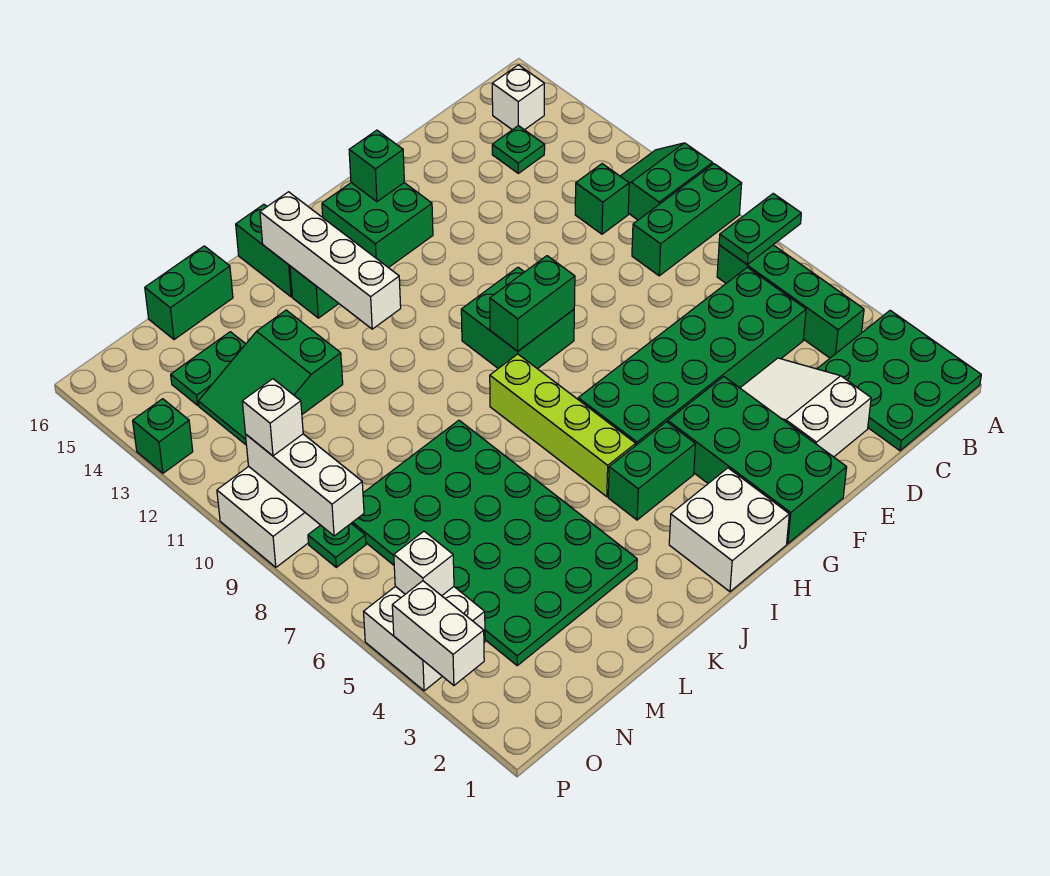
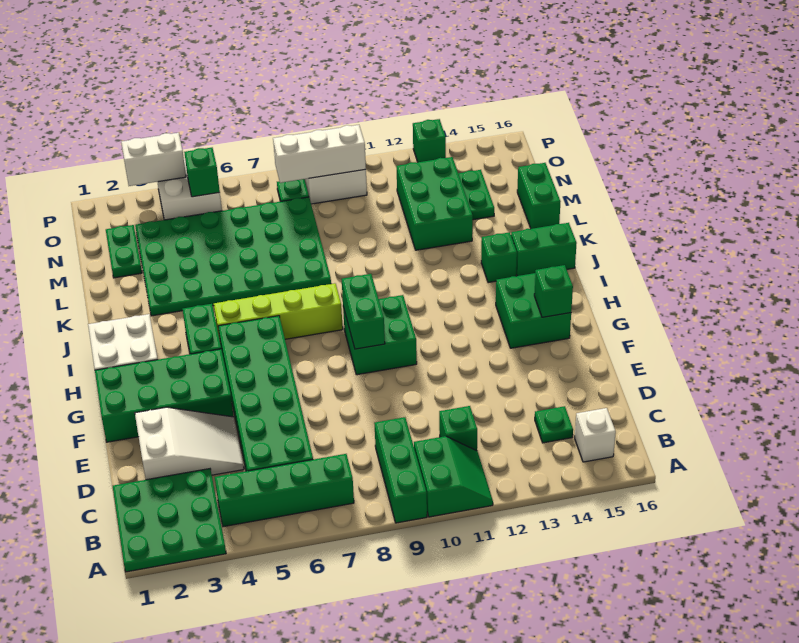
green plate A7:B7 level 2 -> green plate M2:N2 level 1
white brick J12:J15 level 2 -> none
green slope L12:N13 level 1 top L -> green brick L12:N13 level 1
white brick O5 level 2 -> green brick O5 level 2
white brick O10 level 3 -> none

